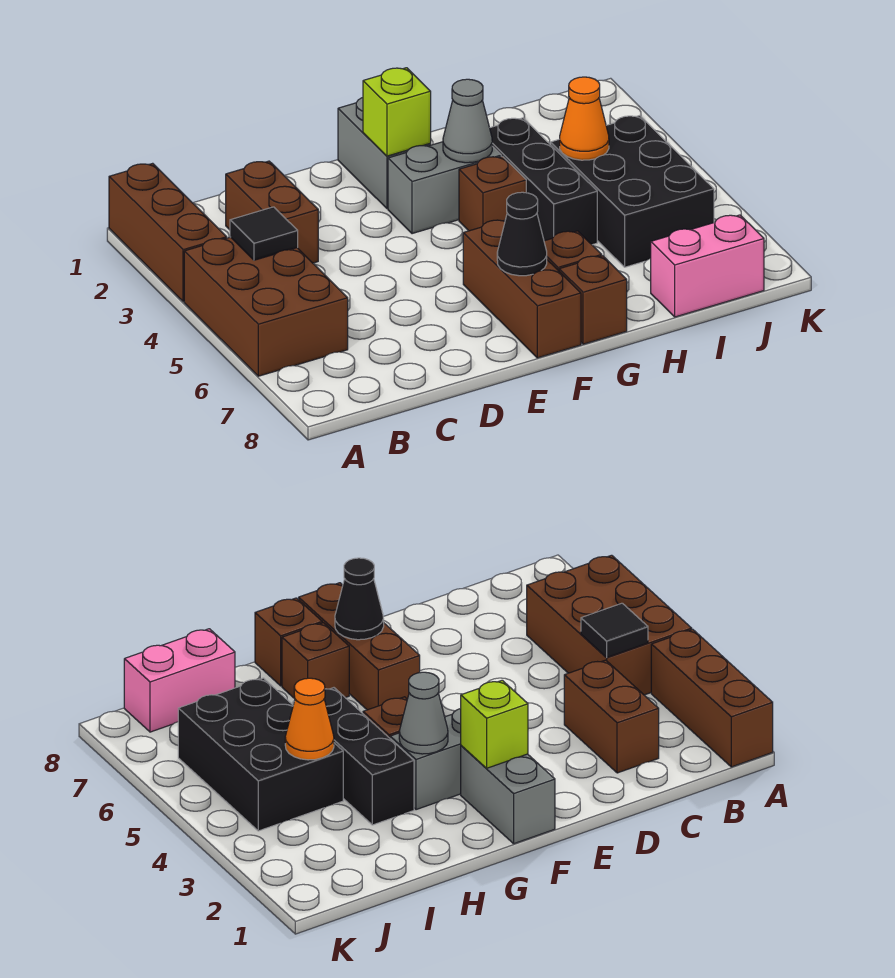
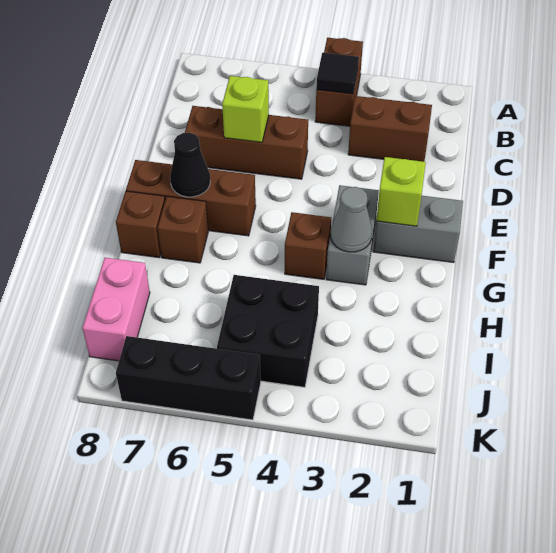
brown brick A1:A3 level 1 -> brown brick D5:D7 level 1
brown brick A4:B6 level 1 -> brown brick A4:B4 level 1
none -> lime brick D6 level 2
black brick H3:H5 level 1 -> black brick K5:K7 level 1
black brick I4:J6 level 1 -> black brick I4:J5 level 1
orange cone I4 level 2 -> none

